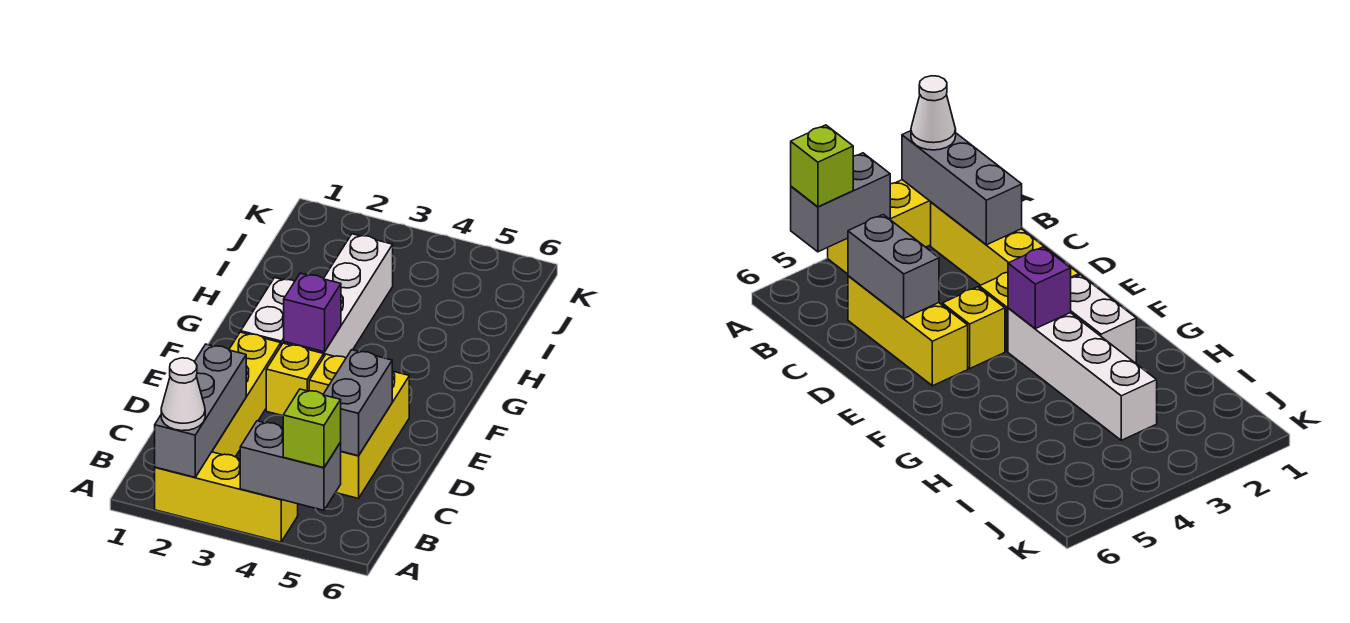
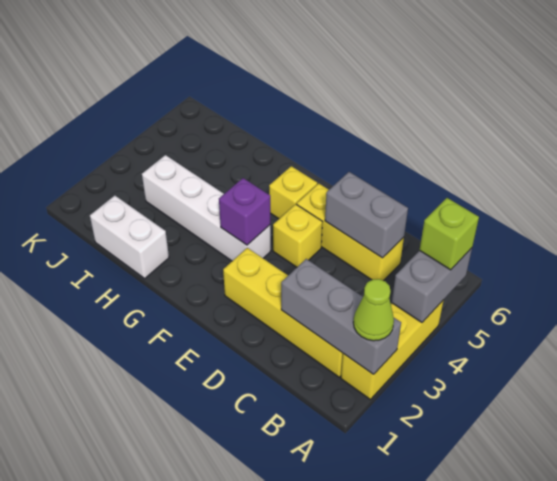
white cone A2 level 3 -> lime cone A2 level 3
yellow brick E3 level 1 -> yellow brick F5 level 1
white brick F2:G2 level 1 -> white brick H1:I1 level 1

